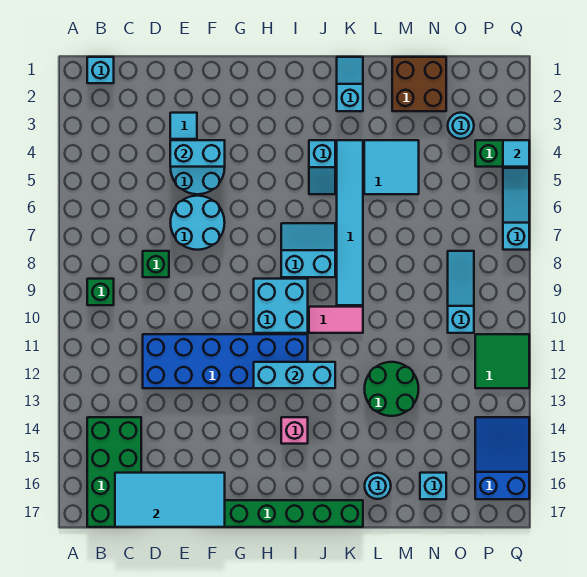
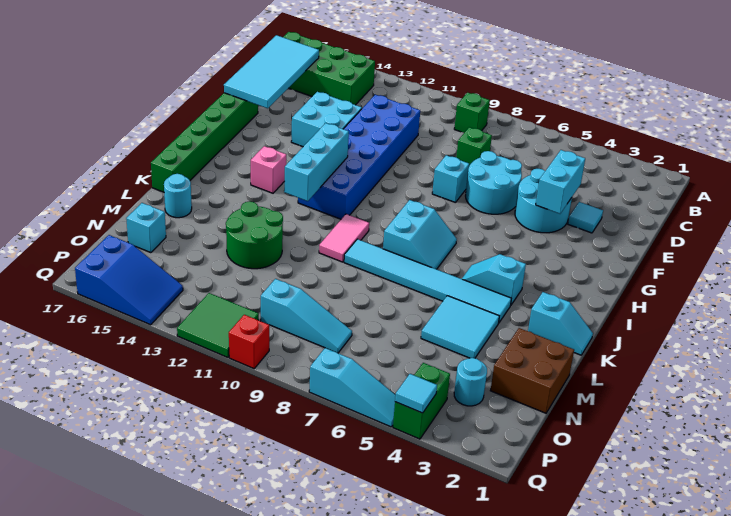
cyan brick B1 level 1 -> cyan brick F8 level 1
cyan brick H9:I10 level 1 -> cyan brick E13:F14 level 1
none -> red brick Q10 level 1

